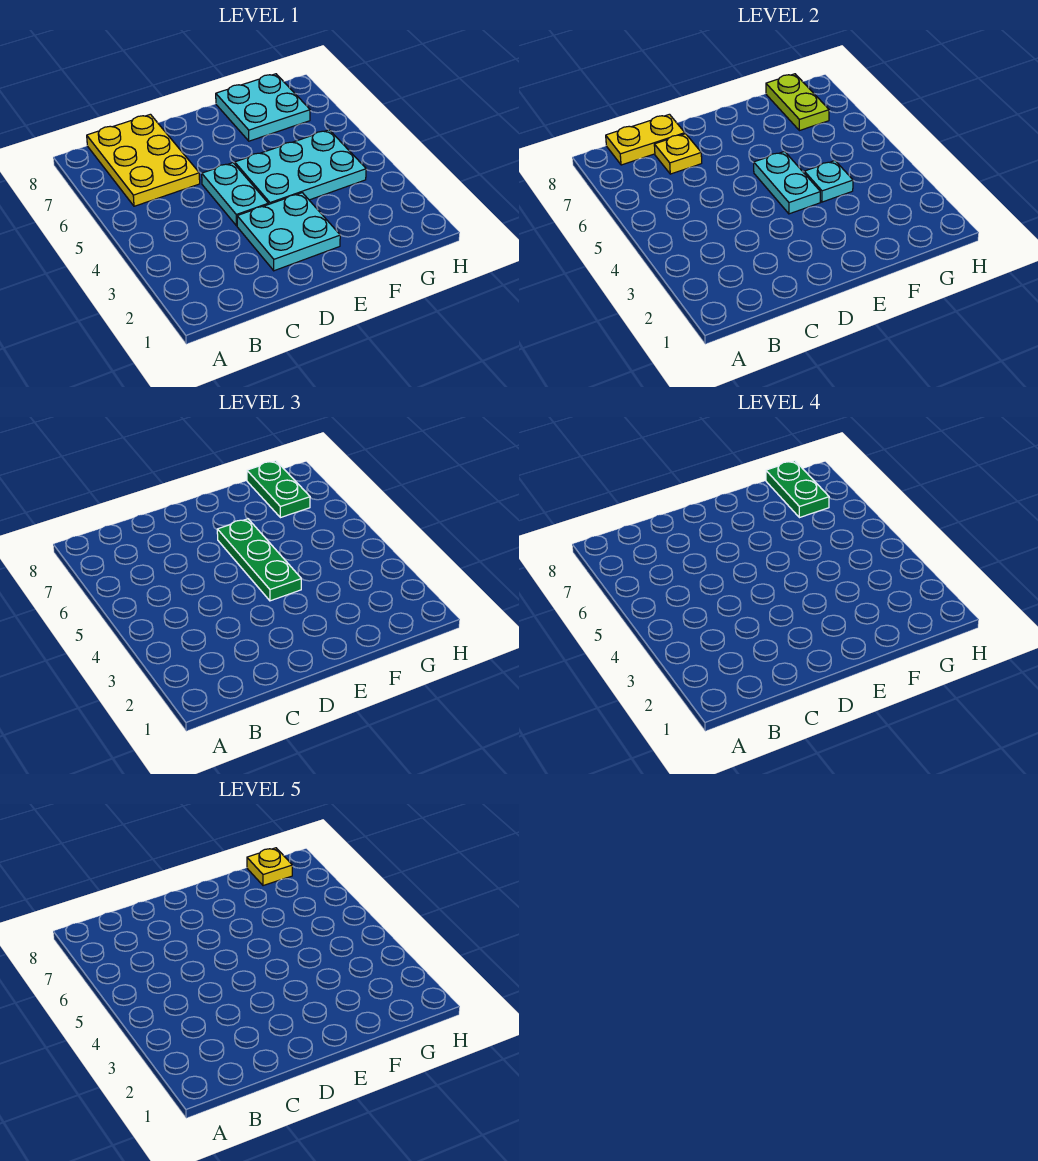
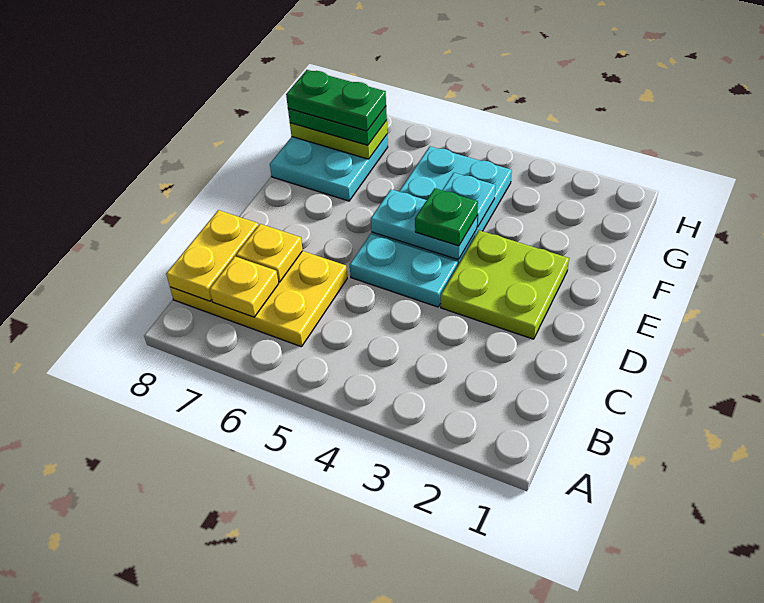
cyan plate D2:E3 level 1 -> lime plate D2:E3 level 1
green plate E4:E6 level 3 -> green plate E4 level 3
yellow plate G8 level 5 -> yellow plate B7 level 2

